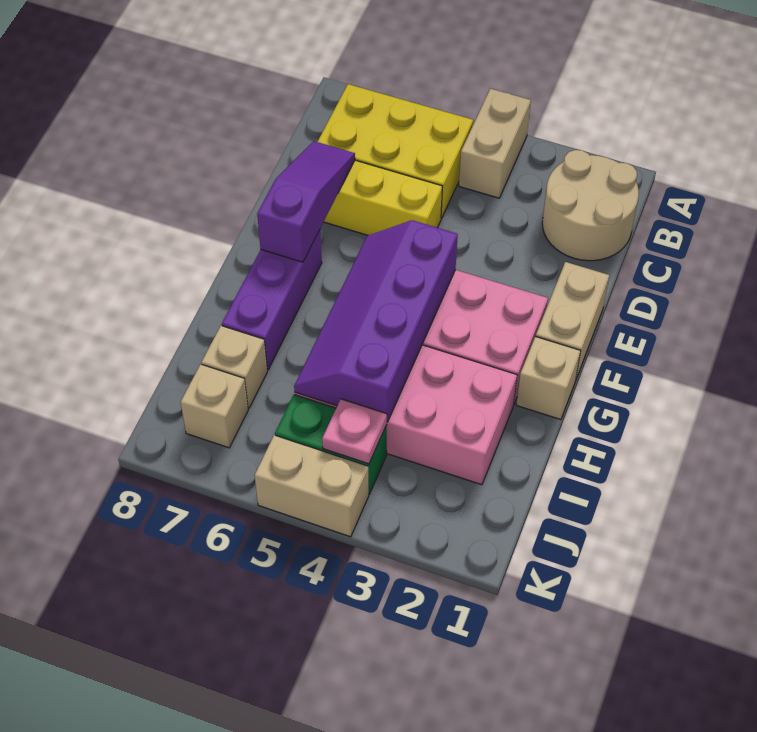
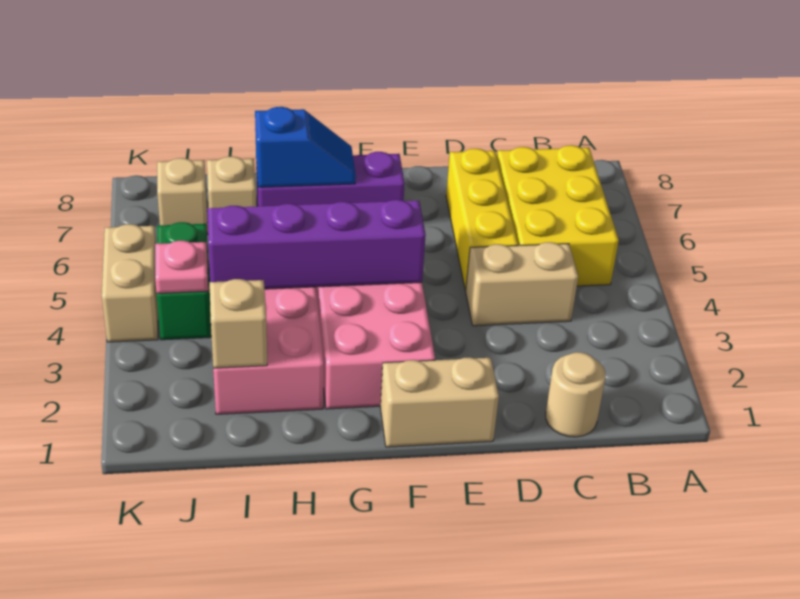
tan brick A4:B4 level 1 -> tan brick C4:D4 level 1
tan round brick B1:C2 level 1 -> tan round brick C1 level 1
purple slope D7:F7 level 2 top F -> none
tan brick G1 level 1 -> tan brick I2 level 2
none -> blue slope G7:H7 level 2 top H

